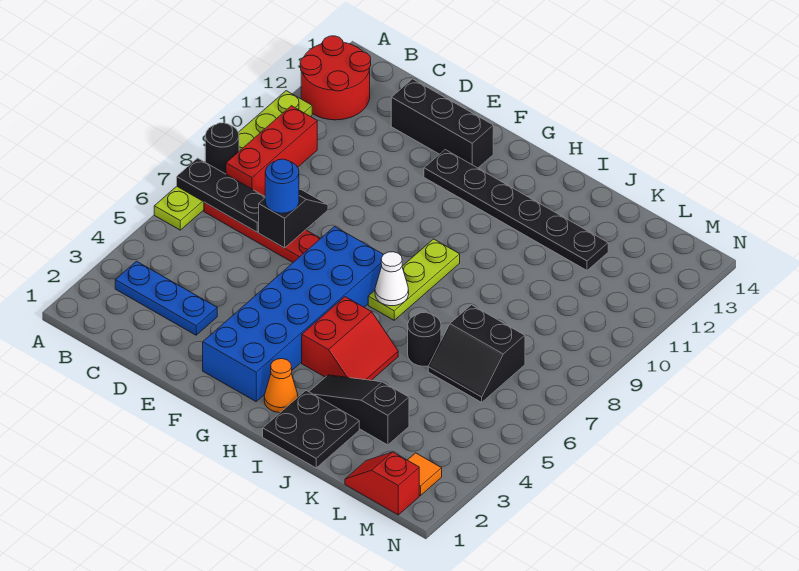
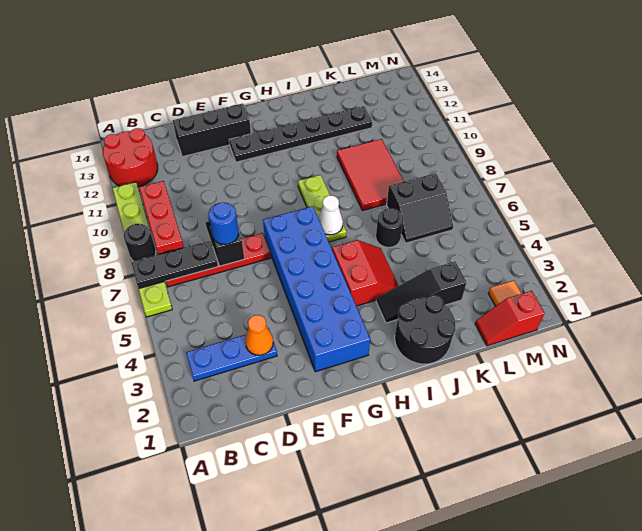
orange cone H2 level 1 -> orange cone D3 level 2
black plate I1:J2 level 1 -> black round brick I1:J2 level 1
none -> red tile J8:K10 level 1

